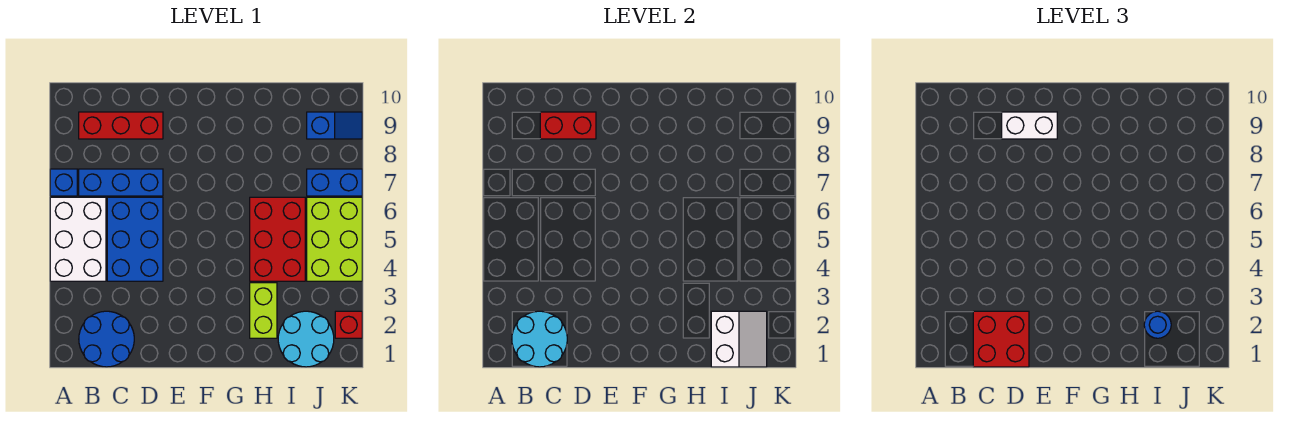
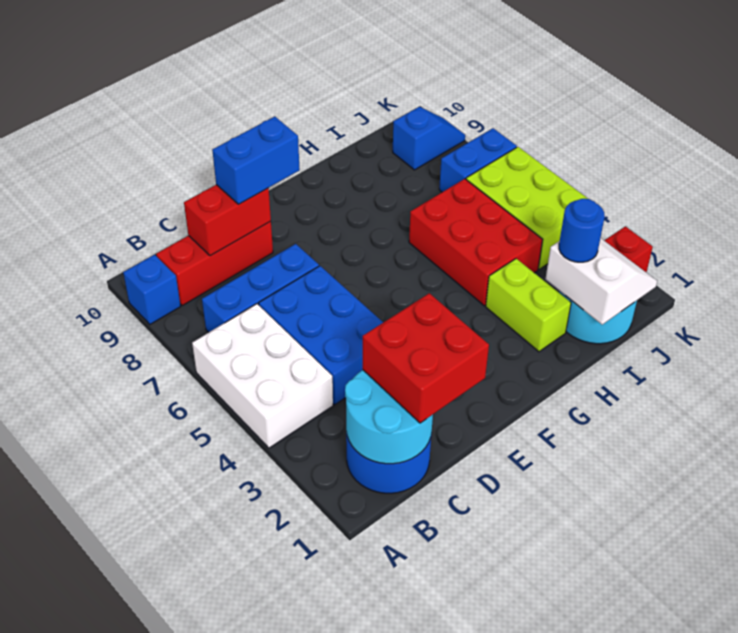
blue brick A7 level 1 -> blue brick A9 level 1
white brick D9:E9 level 3 -> blue brick D9:E9 level 3

